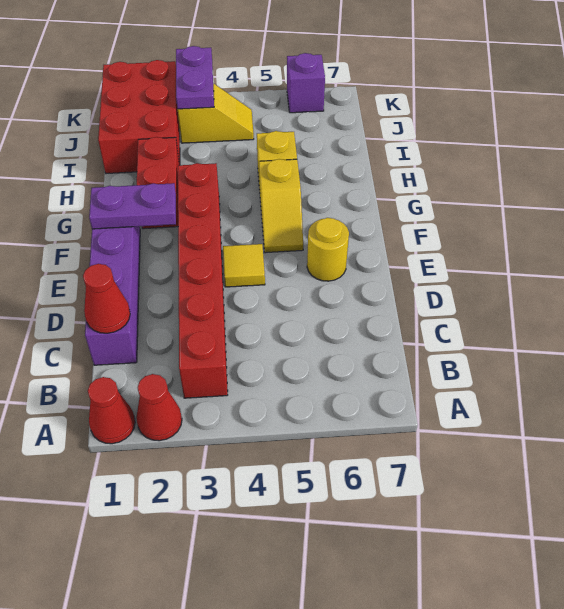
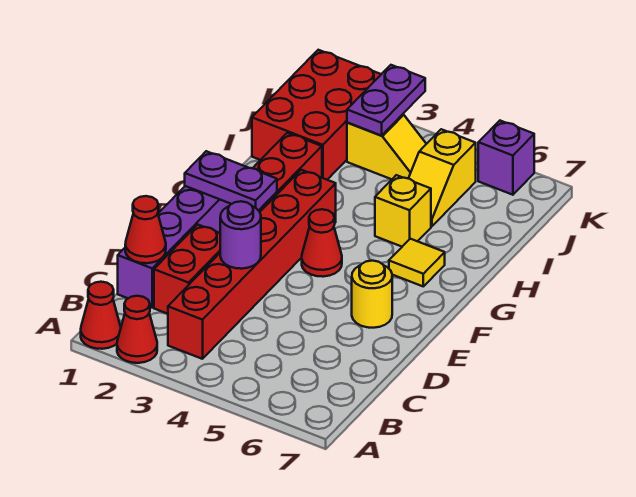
none -> red brick C2:D2 level 1
none -> purple round brick D3 level 2
yellow tile E4 level 1 -> yellow tile G6 level 1
none -> red cone F4 level 1
yellow slope F5:G5 level 1 top G -> yellow slope I5:J5 level 1 top J

